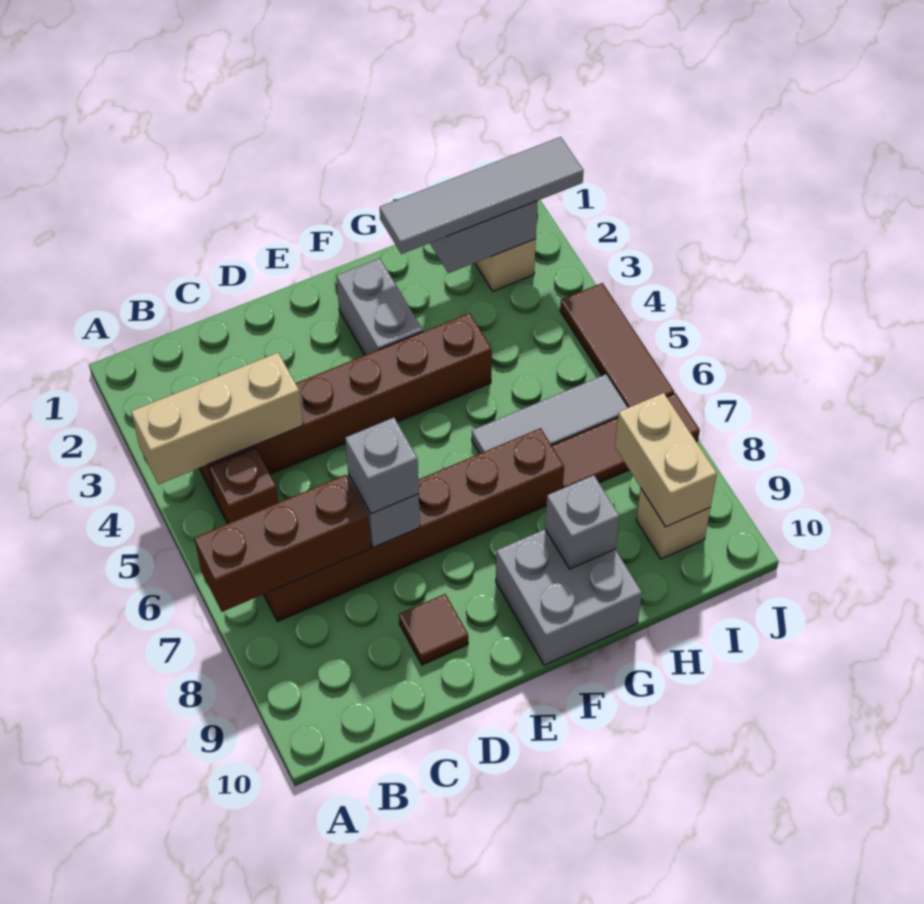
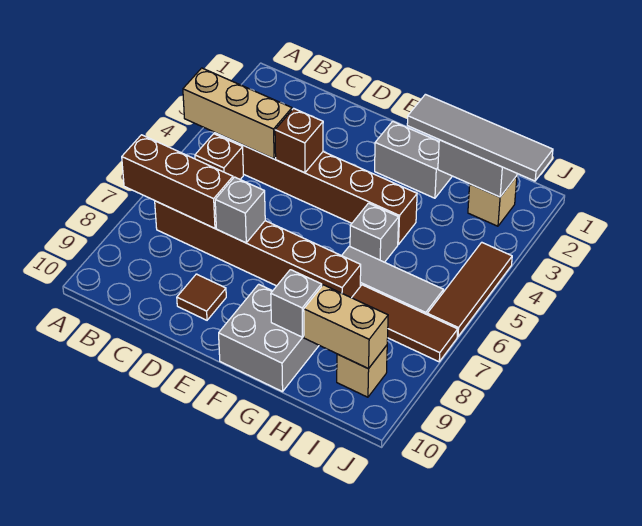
none -> brown brick D4 level 2
grey brick D7 level 3 -> grey brick G5 level 1
grey brick F2:F3 level 1 -> grey brick F2:G2 level 1
tan brick I8:I9 level 2 -> tan brick H9:I9 level 2

